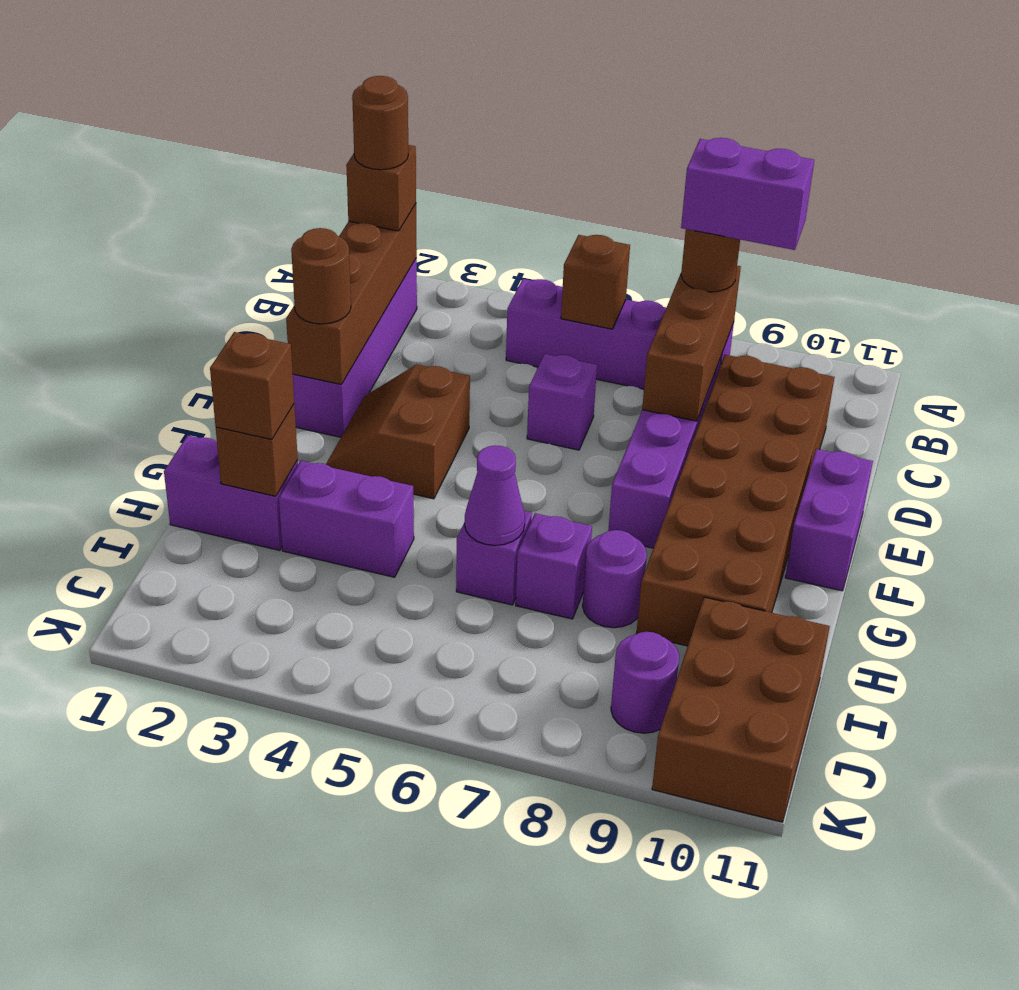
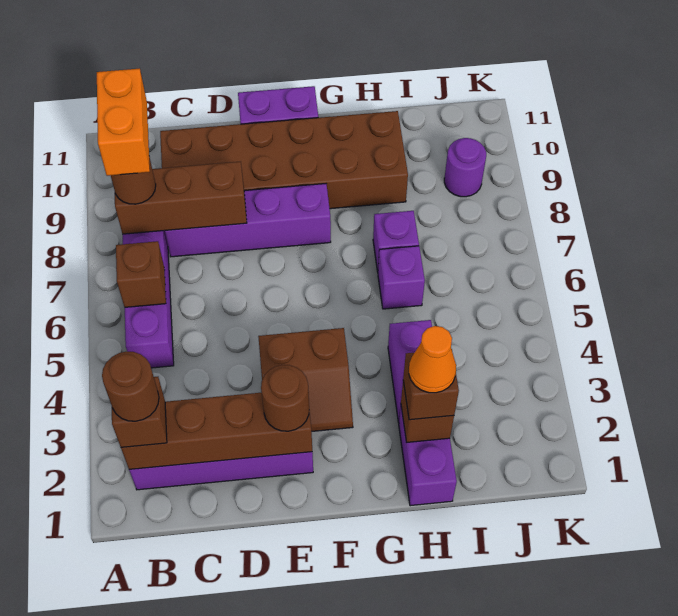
purple brick B8:B9 level 4 -> orange brick B8:B9 level 4
purple brick D6 level 1 -> none
none -> orange cone H2 level 4
purple cone H6 level 2 -> none
purple round brick H8 level 1 -> none
brown brick I10:K11 level 1 -> none

